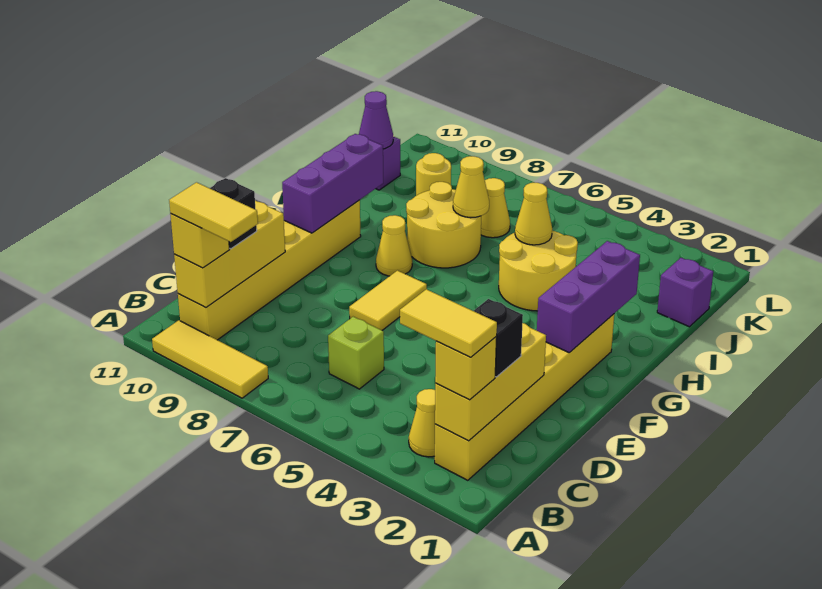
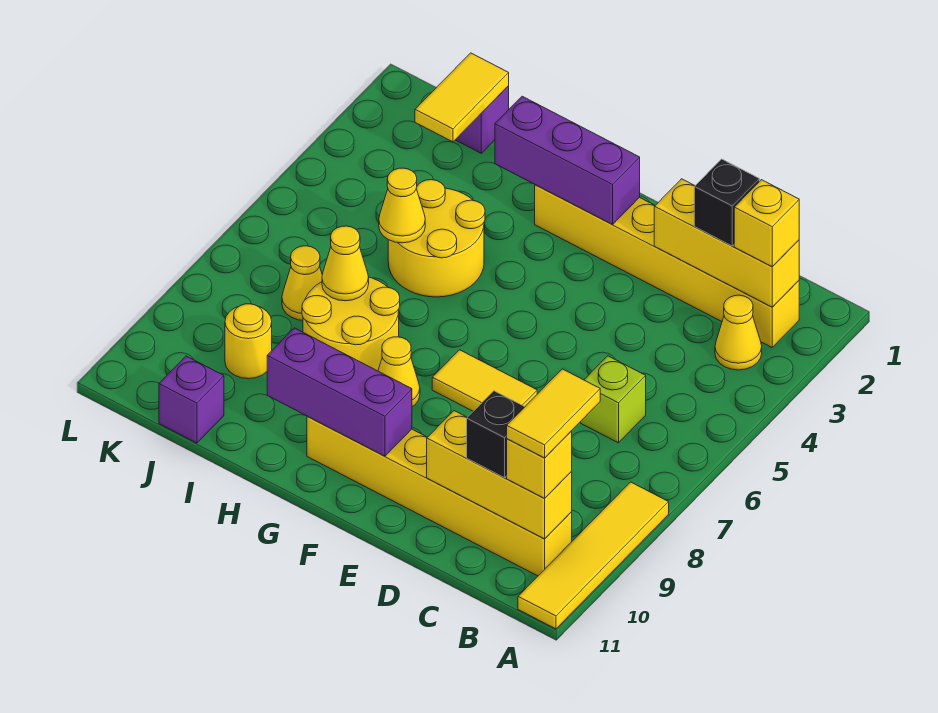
yellow tile A8:A10 level 1 -> yellow tile A8:A11 level 1
yellow tile B2:B3 level 4 -> yellow tile J1:J2 level 2
purple cone J11 level 2 -> none

